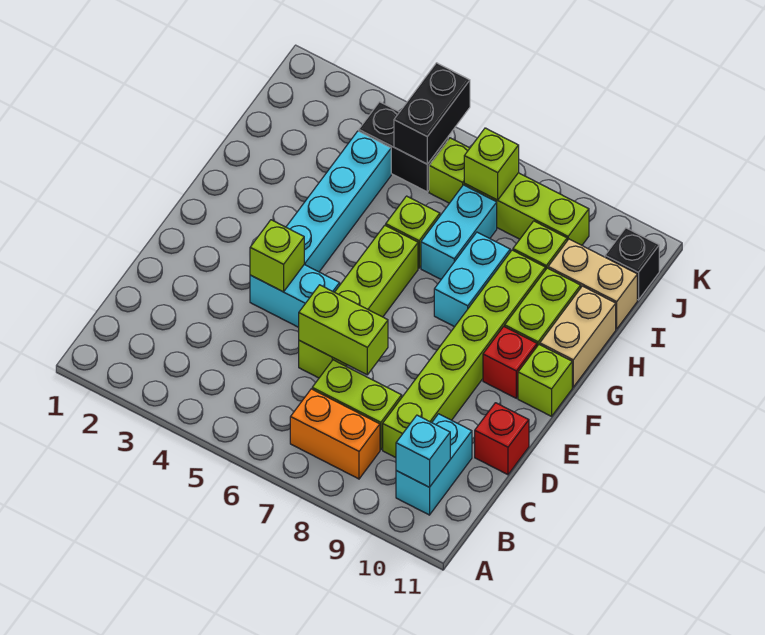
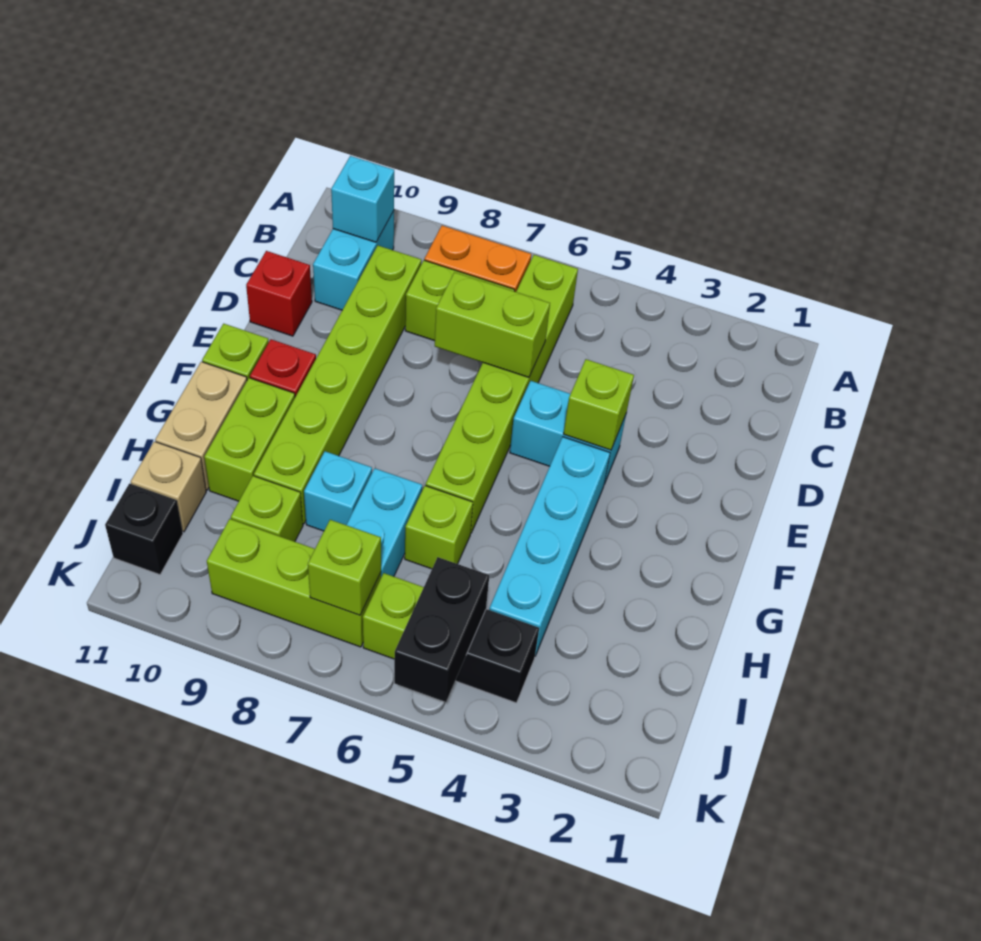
lime brick D6:G6 level 1 -> lime brick B6:G6 level 1
cyan brick G8:H8 level 1 -> cyan brick H8 level 1
tan brick I10:I11 level 1 -> tan brick I11 level 1

